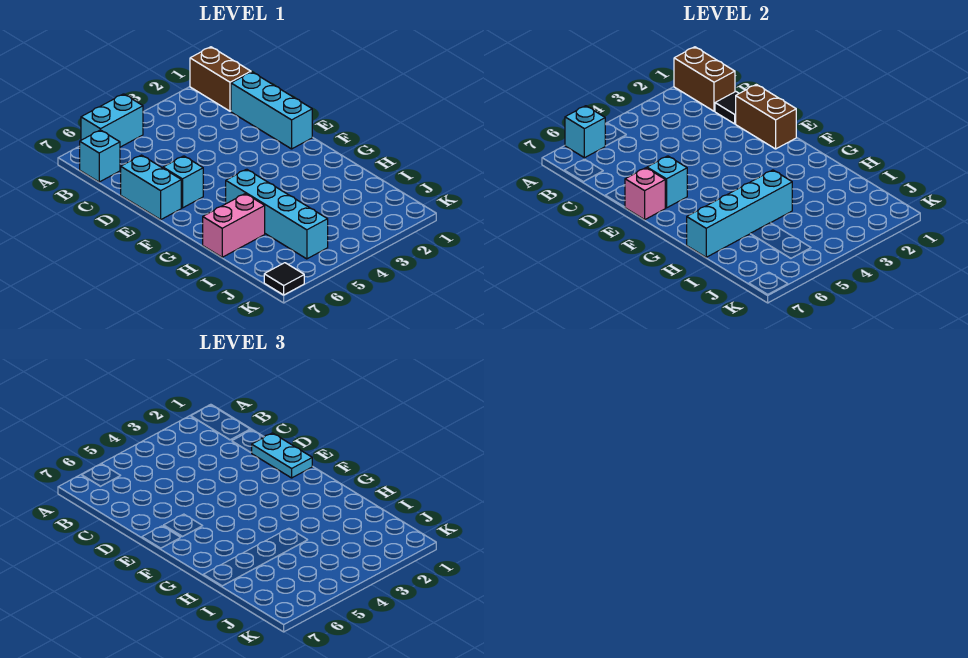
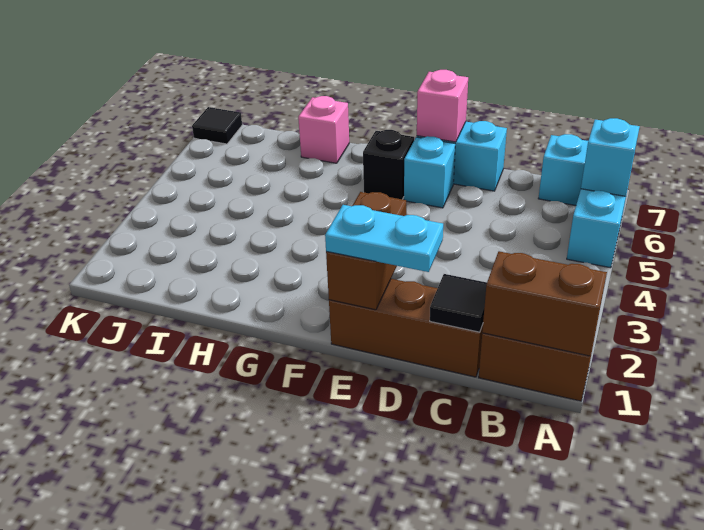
cyan brick C1:E1 level 1 -> brown brick C1:E1 level 1
brown brick D1:E1 level 2 -> brown brick E1:E2 level 2
cyan brick E6 level 2 -> none
none -> black brick F6 level 1
cyan brick G5:J5 level 1 -> none
cyan brick H4:H7 level 2 -> none
pink brick H6:H7 level 1 -> pink brick H7 level 1

